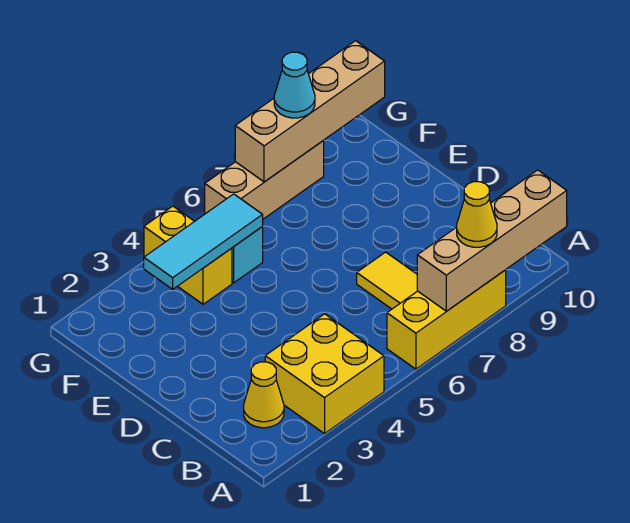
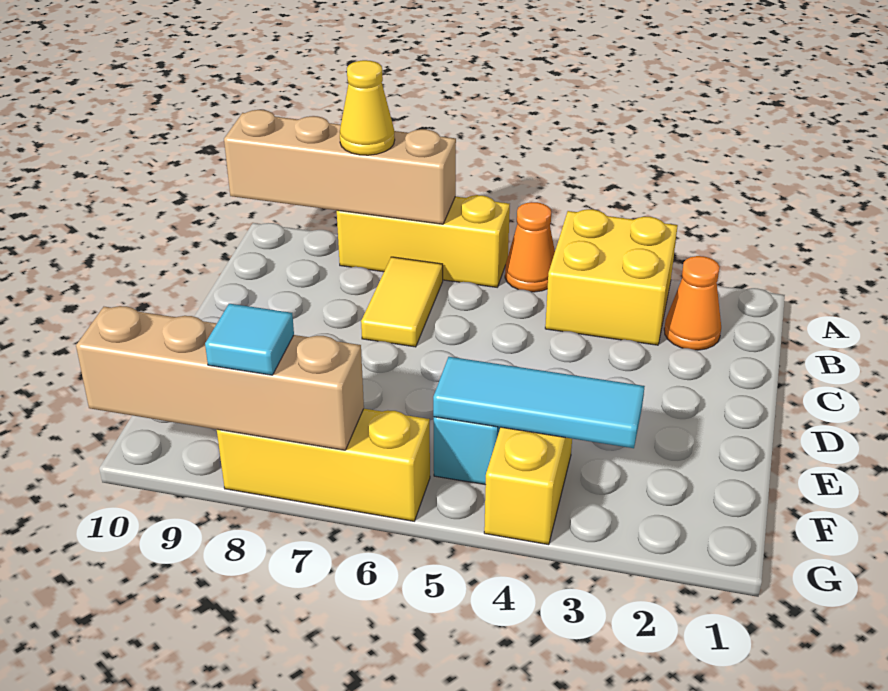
none -> orange cone A5 level 1
yellow cone B2 level 1 -> orange cone B2 level 1
tan brick G6:G8 level 1 -> yellow brick G6:G8 level 1
cyan cone G8 level 3 -> cyan tile G8 level 3

